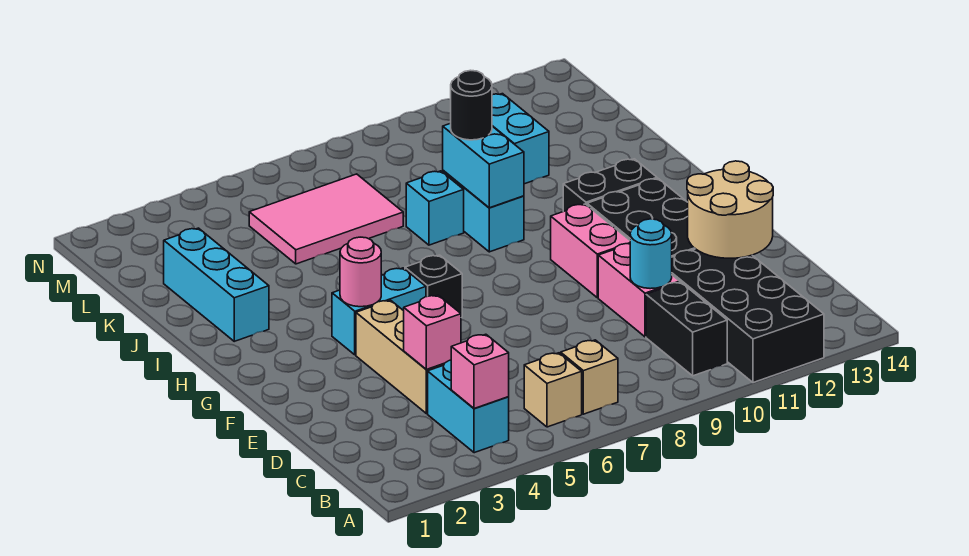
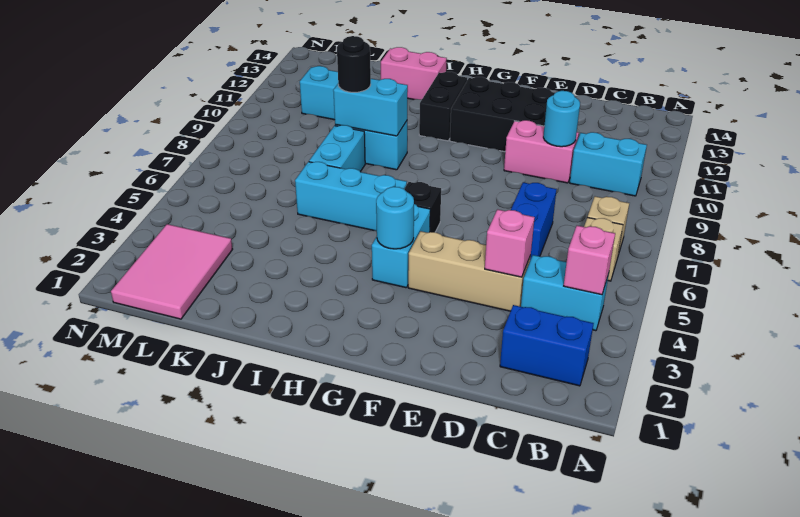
black brick A11:D12 level 1 -> none
none -> blue brick B2:C2 level 1
black brick B10:C10 level 1 -> cyan brick B10:C10 level 1
none -> blue brick D6:D7 level 1
tan round brick D12:E13 level 2 -> none
pink brick F10:G10 level 1 -> pink brick I13:J13 level 1
pink round brick G4 level 2 -> cyan round brick G4 level 2
cyan brick I2:K2 level 1 -> cyan brick H6:J6 level 1
cyan brick J8 level 1 -> cyan brick J7:J8 level 1
pink tile K5:L7 level 1 -> pink tile L1:M3 level 1

